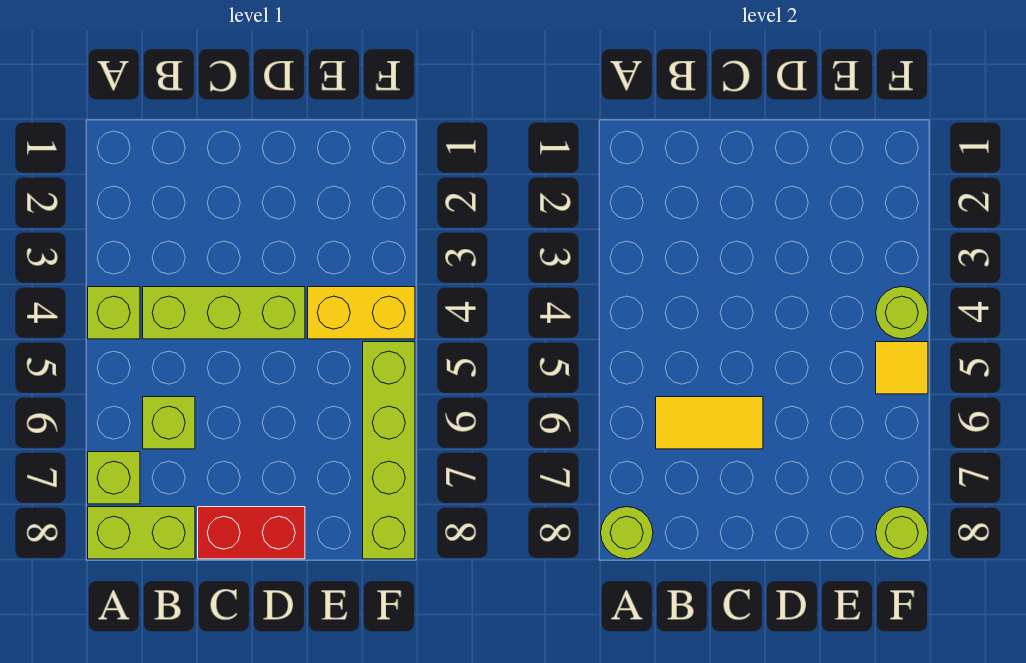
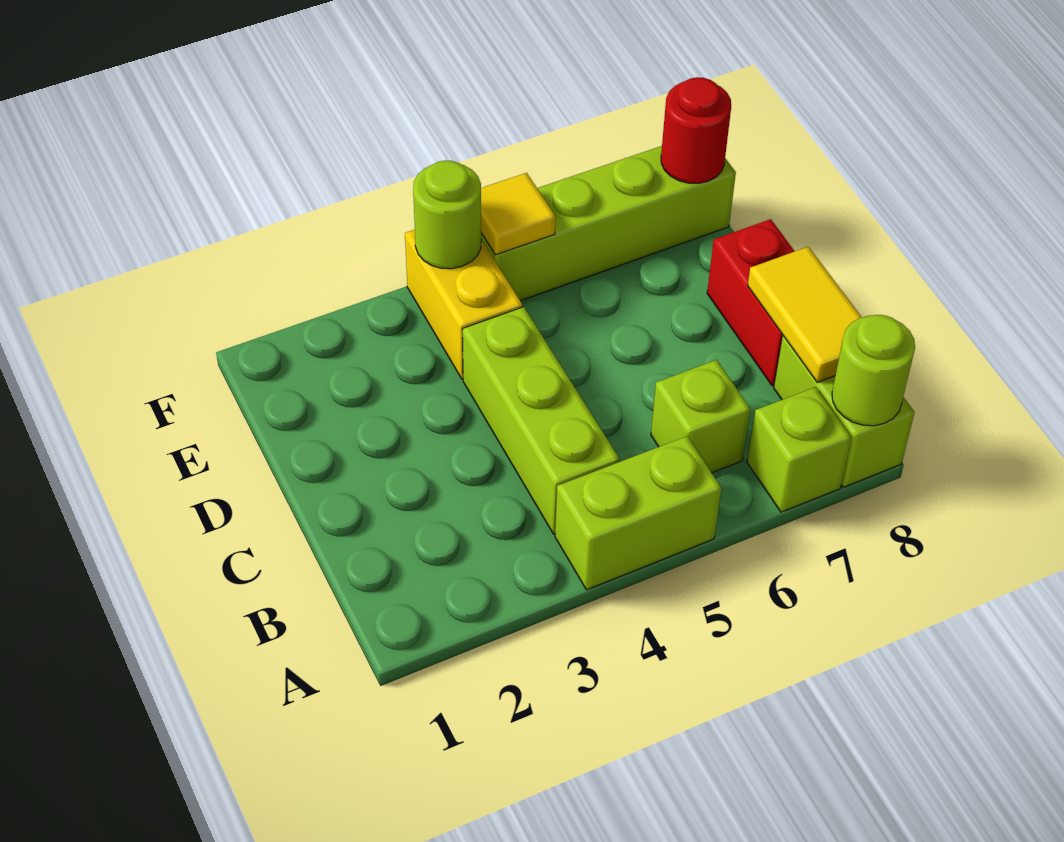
lime brick A4 level 1 -> lime brick A4:A5 level 1
yellow tile B6:C6 level 2 -> yellow tile B8:C8 level 2
lime round brick F8 level 2 -> red round brick F8 level 2

